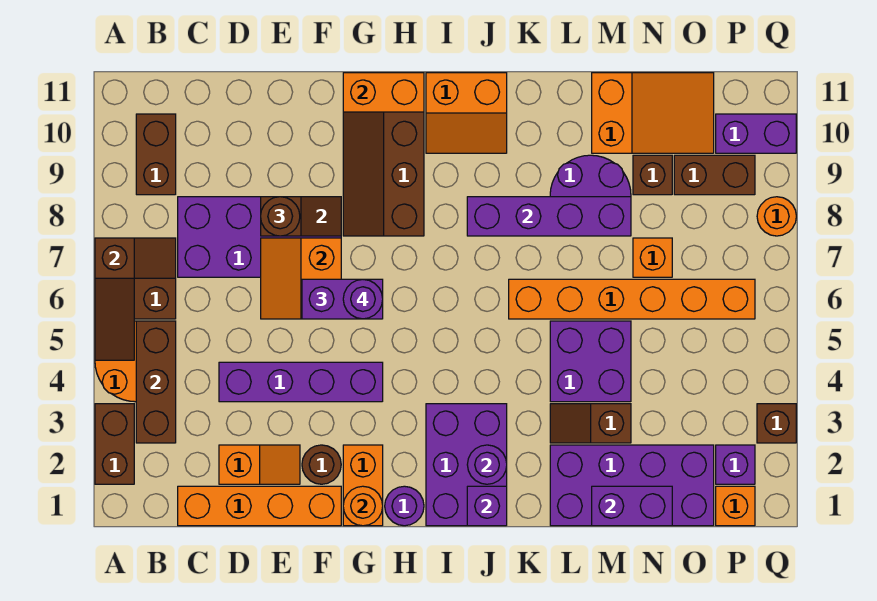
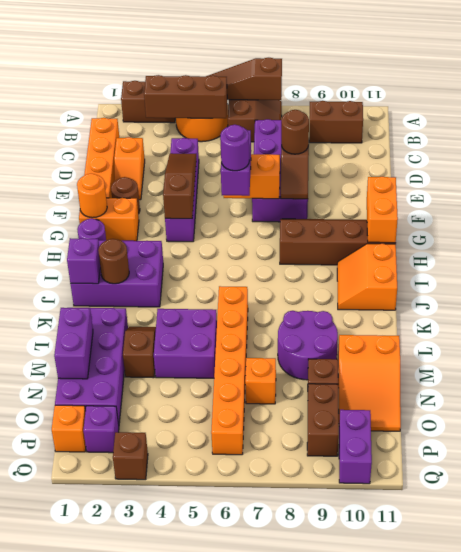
none -> brown slope E4:G4 level 2 top G
purple round brick J2 level 2 -> brown round brick J2 level 2
purple brick J8:M8 level 2 -> none
orange round brick Q8 level 1 -> none

